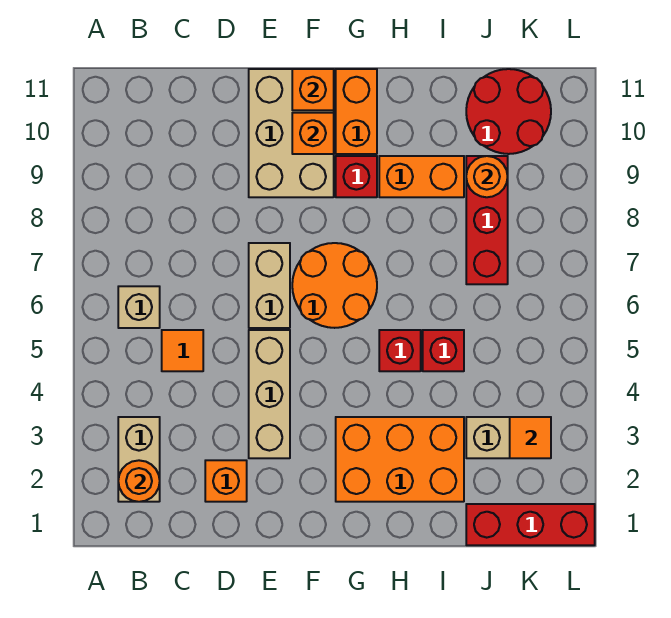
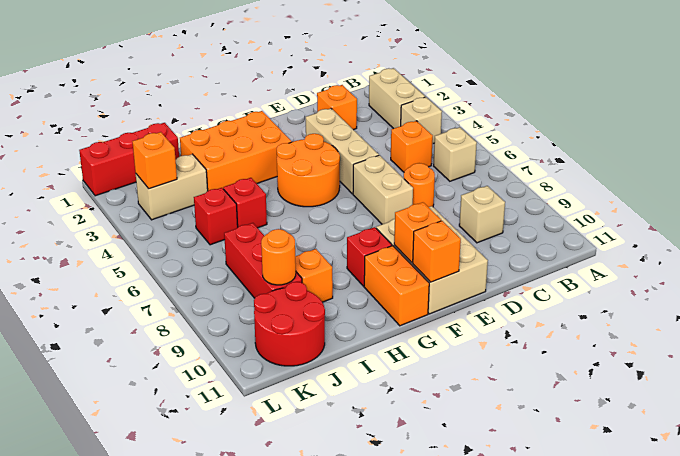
orange round brick B2 level 2 -> orange round brick D7 level 1
none -> tan brick B4 level 1
orange tile C5 level 1 -> orange brick C5 level 1
none -> tan brick C9 level 1
orange round brick F6:G7 level 1 -> orange round brick F4:G5 level 1
red brick H5 level 1 -> red brick J5 level 1
orange brick H9:I9 level 1 -> orange brick I9 level 1
orange tile K3 level 2 -> orange brick K3 level 2

